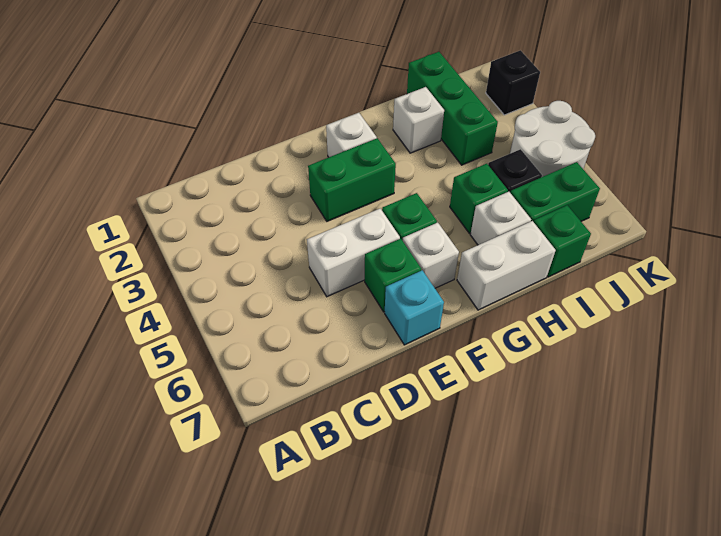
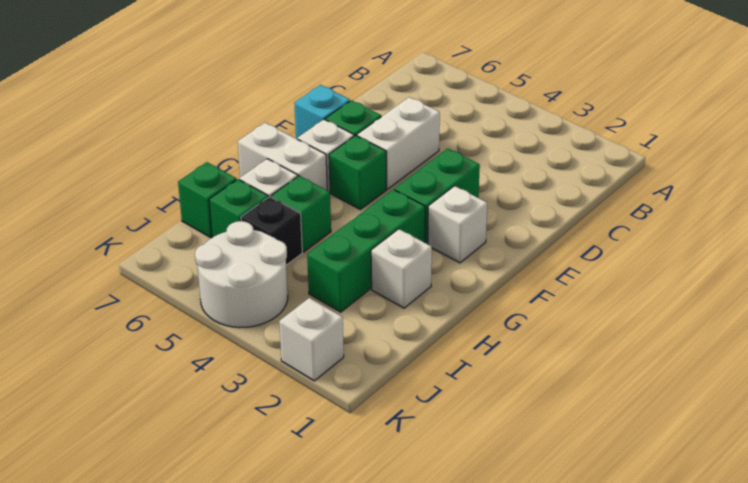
white brick G7:H7 level 1 -> white brick G6:G7 level 1
green brick I1:I3 level 1 -> green brick G3:I3 level 1
green brick I6:J6 level 1 -> green brick I6 level 1
black brick K2 level 1 -> white brick K2 level 1

